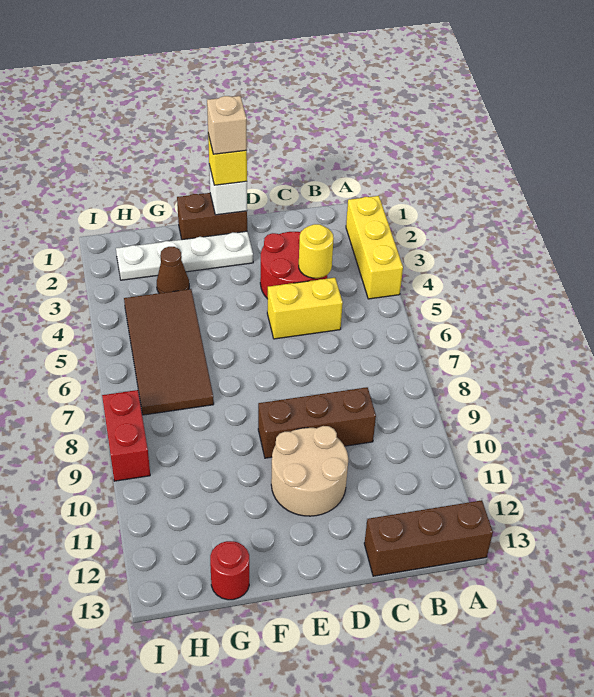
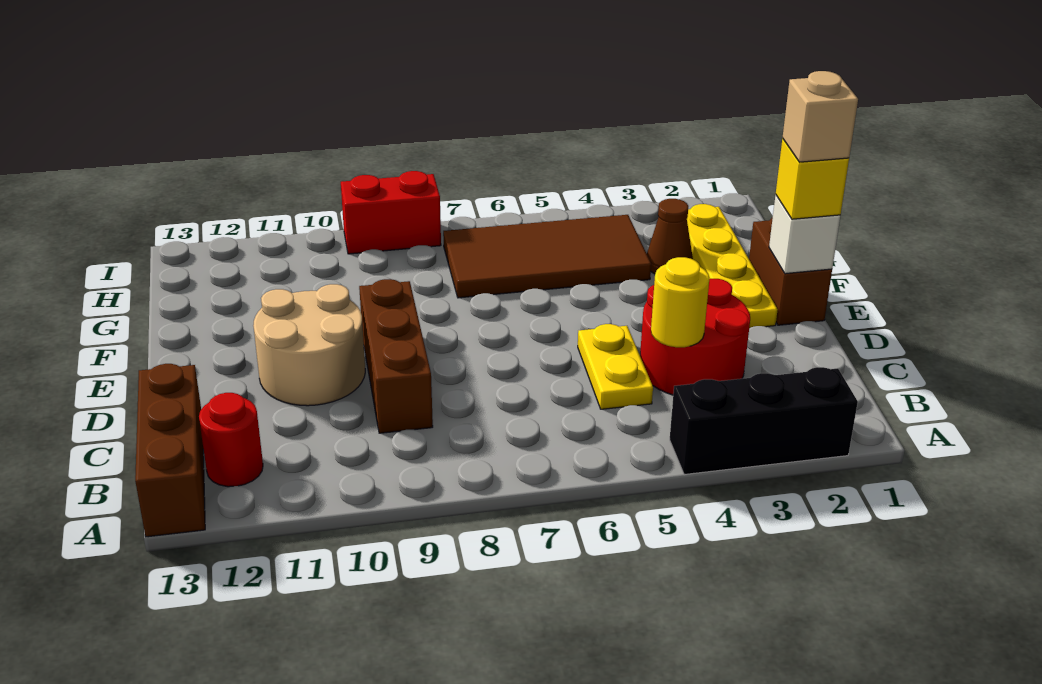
yellow brick A2:A4 level 1 -> black brick A2:A4 level 1
yellow brick C5:D5 level 1 -> yellow plate C5:D5 level 1
white plate E2:H2 level 1 -> yellow plate E2:H2 level 1
red round brick G13 level 1 -> red round brick B12 level 1

